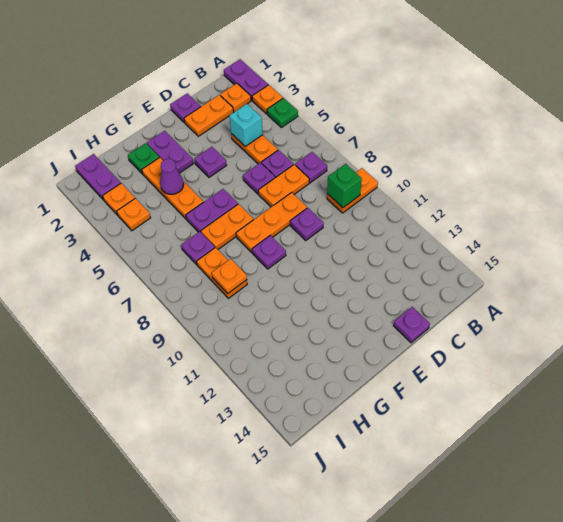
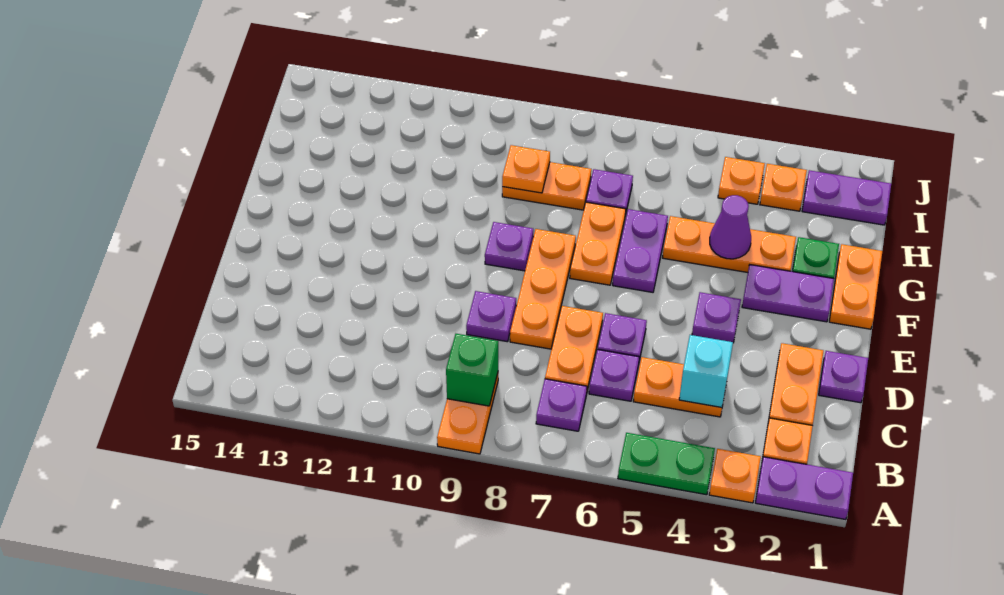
green plate A4 level 1 -> green plate A4:A5 level 1
purple plate D15 level 1 -> none
none -> orange plate F1:G1 level 1

